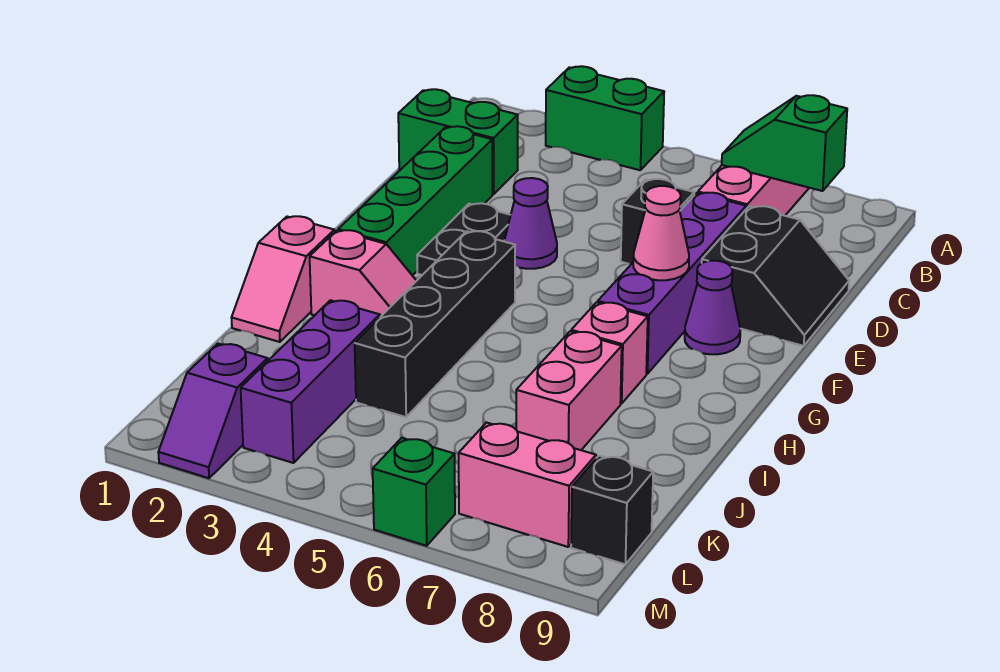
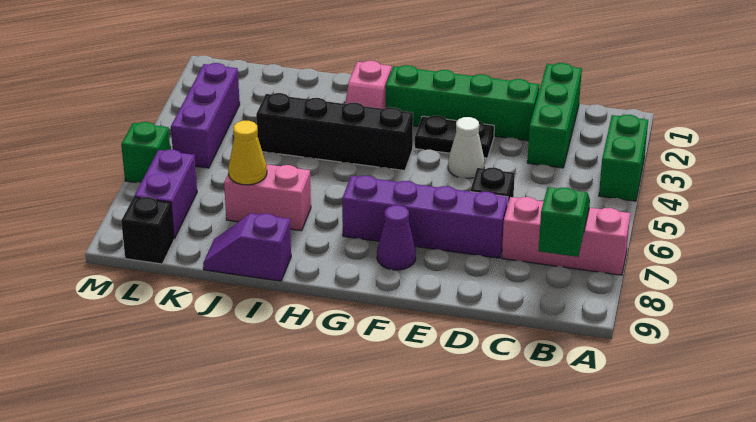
green brick C1:C2 level 1 -> green brick C1:C3 level 1
black slope D8:E9 level 1 top 8 -> none
purple cone E4 level 1 -> white cone E4 level 1
pink cone F7 level 2 -> none
pink slope H1:I1 level 1 top H -> none
pink brick H7 level 1 -> none
purple brick J3:L3 level 1 -> purple brick L3:L5 level 1
none -> yellow cone J7 level 2
purple slope L2:M2 level 1 top L -> purple slope I9:J9 level 1 top I
pink brick L7:L8 level 1 -> purple brick L7:L8 level 1

